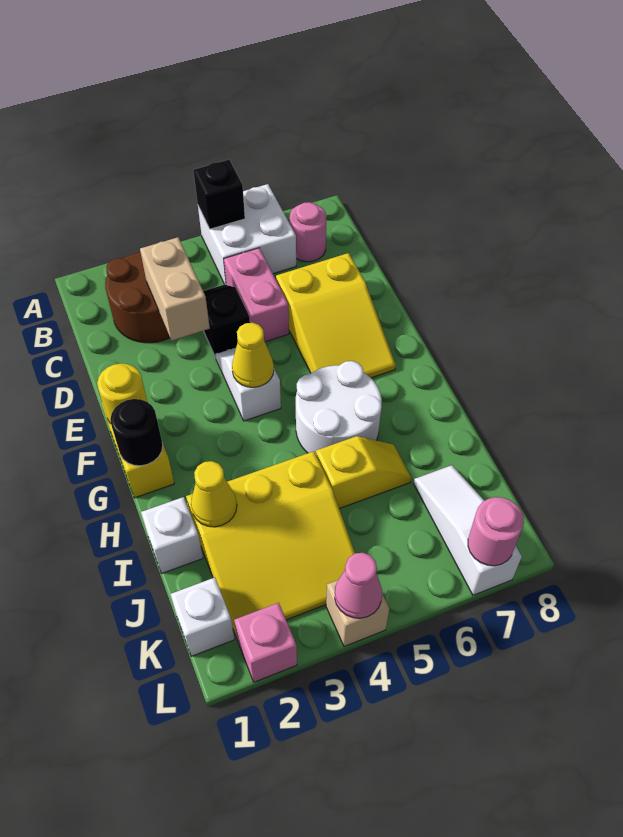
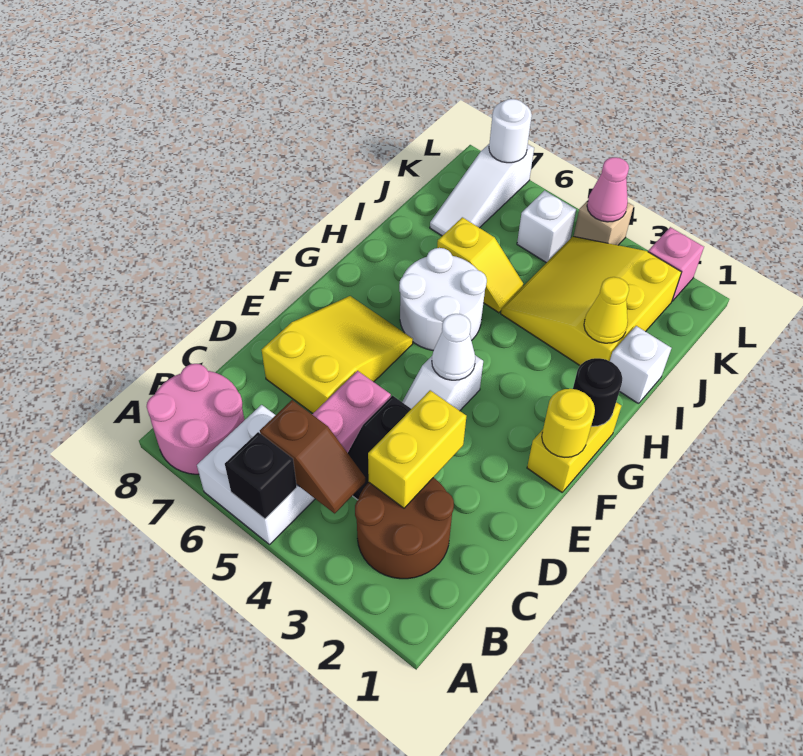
none -> brown slope B4:B5 level 2 top 5
pink round brick B7 level 1 -> pink round brick A7:B8 level 1
tan brick C3:D3 level 2 -> yellow brick C3:D3 level 2
yellow cone F4 level 2 -> white cone F4 level 2
yellow slope I2:K4 level 1 top I -> yellow slope I2:K4 level 1 top 2
yellow slope I5:I6 level 1 top 5 -> yellow slope I5:I6 level 1 top 6
white brick K1 level 1 -> white brick K5 level 1
pink round brick L7 level 2 -> white round brick L7 level 2

